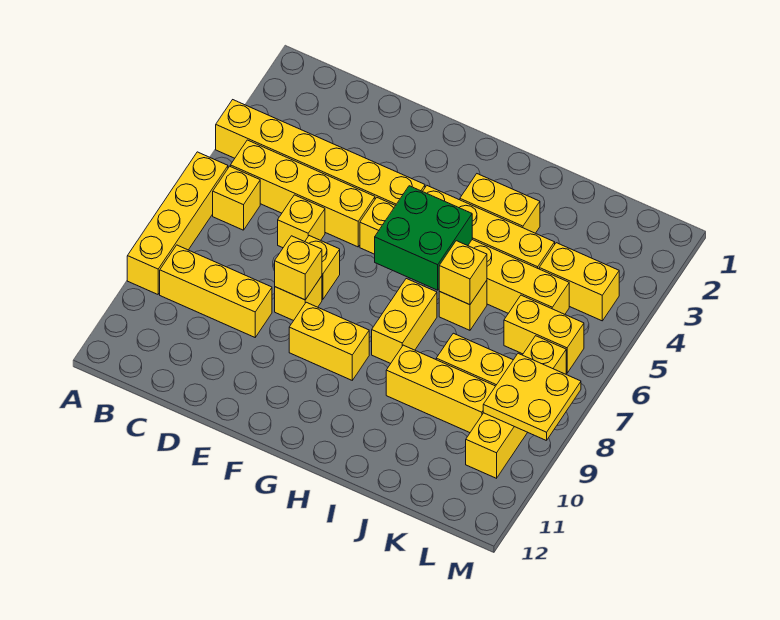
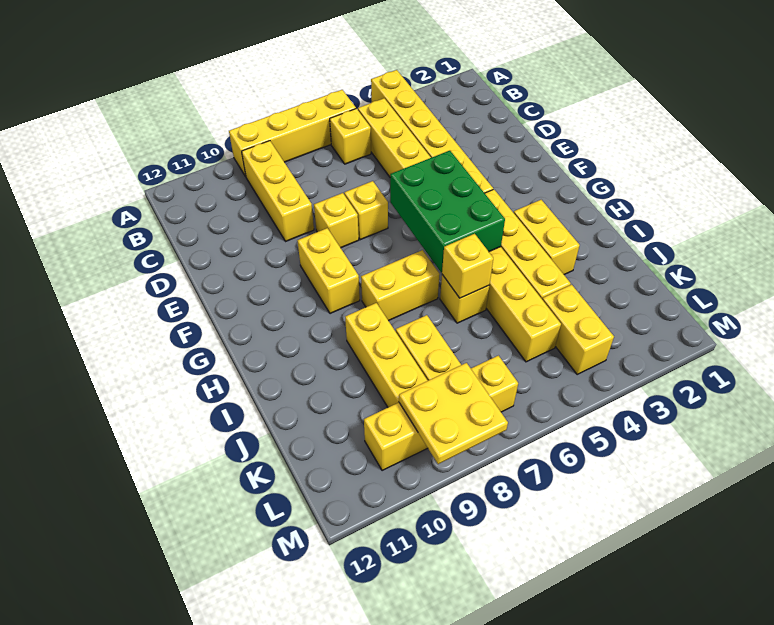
yellow brick D6 level 1 -> none
yellow brick E8 level 2 -> none
green brick G5:H6 level 2 -> green brick F5:H6 level 2
yellow brick K6:L6 level 1 -> none

